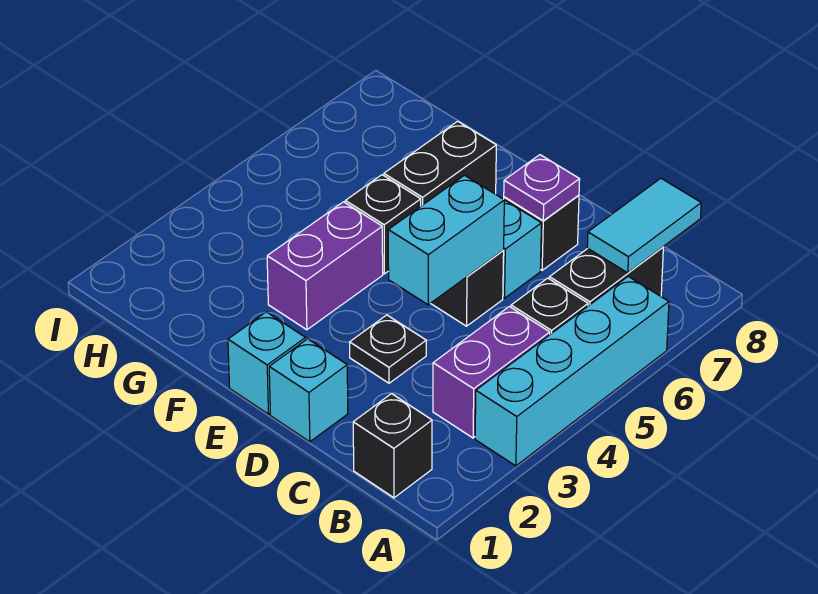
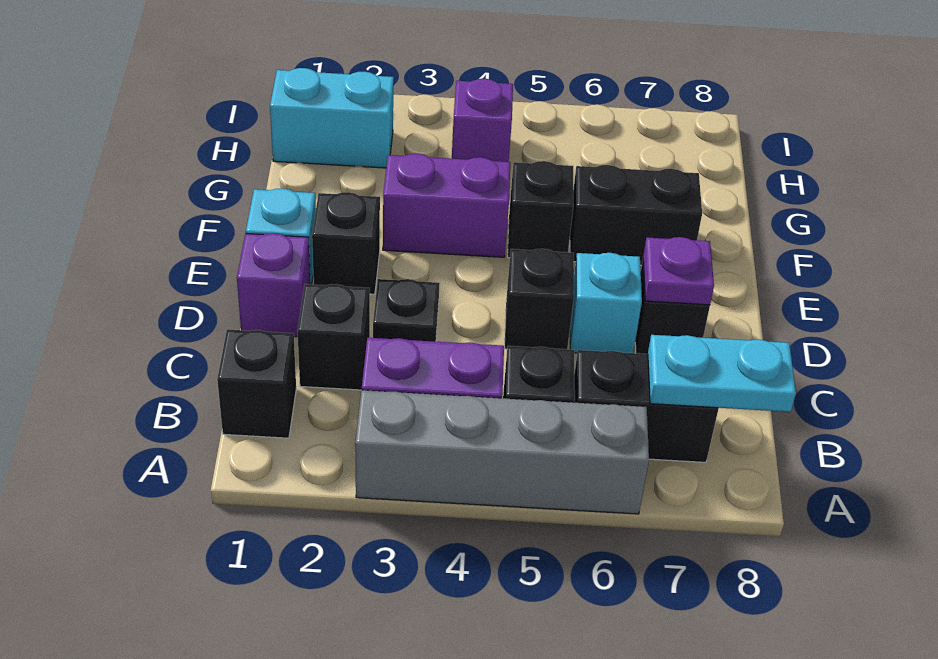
cyan brick A3:A6 level 1 -> grey brick A3:A6 level 1
cyan tile B7:B8 level 2 -> cyan plate B7:B8 level 2
none -> black brick C2 level 1
cyan brick D1 level 1 -> purple brick D1 level 1
cyan brick D4:D5 level 2 -> cyan brick H1:H2 level 1
none -> black brick E2 level 1
none -> purple brick H4 level 1

